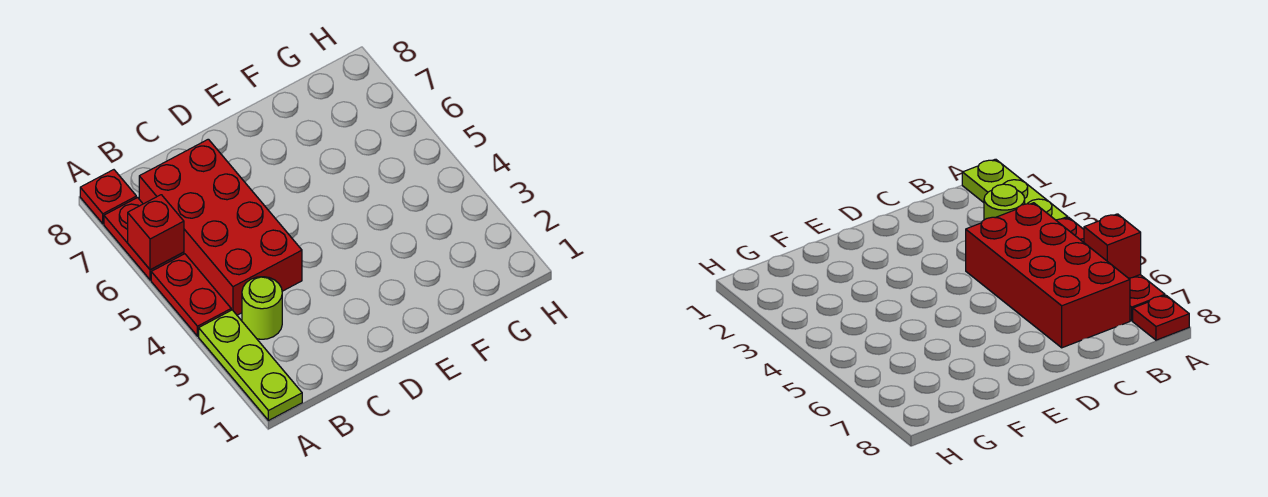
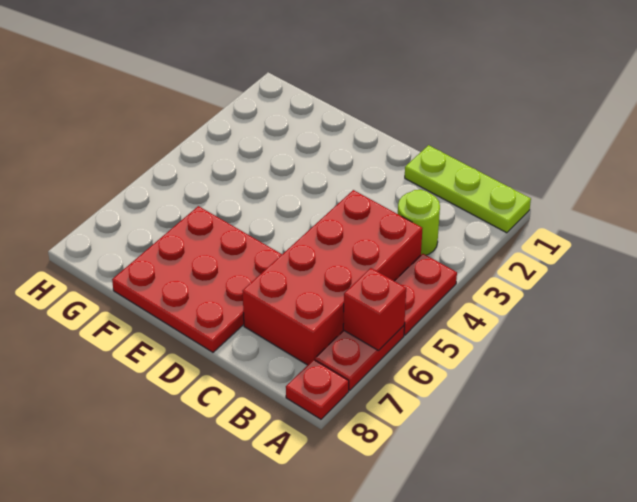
lime plate A1:A3 level 1 -> lime plate A1:C1 level 1
none -> red plate D6:F8 level 1

